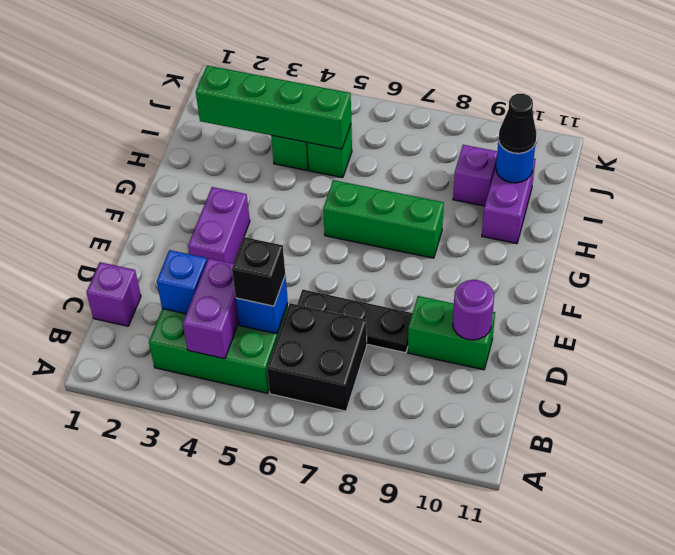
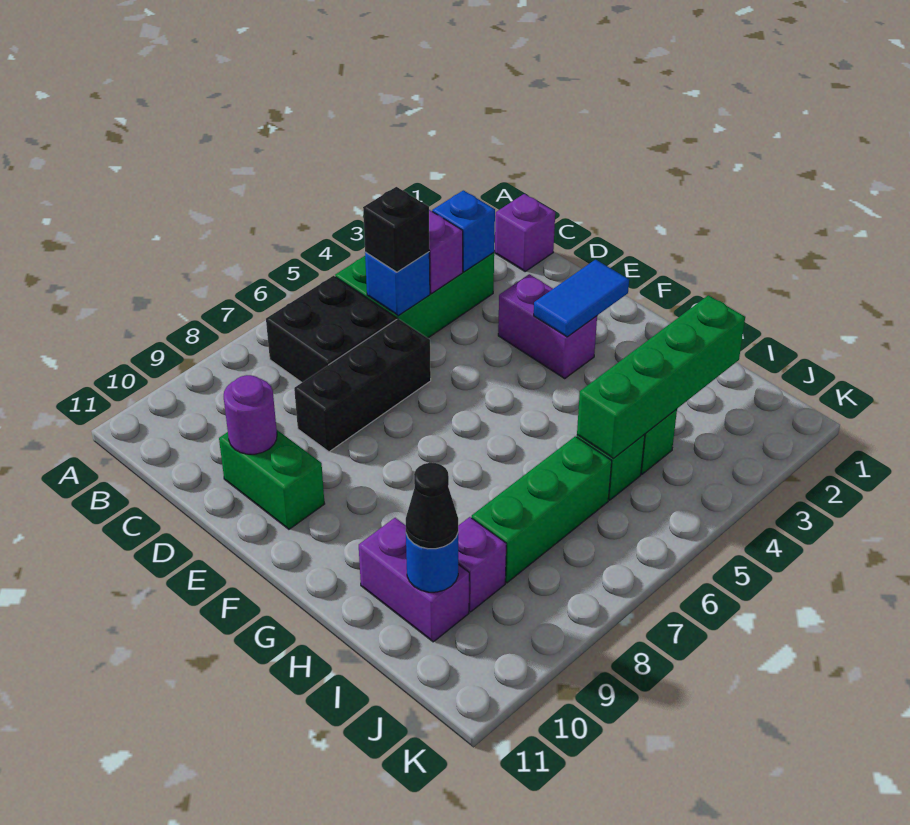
black plate D6:D8 level 1 -> black brick D6:D8 level 1
green brick D9:D10 level 1 -> green brick D10:E10 level 1
none -> blue tile F2:F3 level 2
green brick G6:G8 level 1 -> green brick I6:I8 level 1

